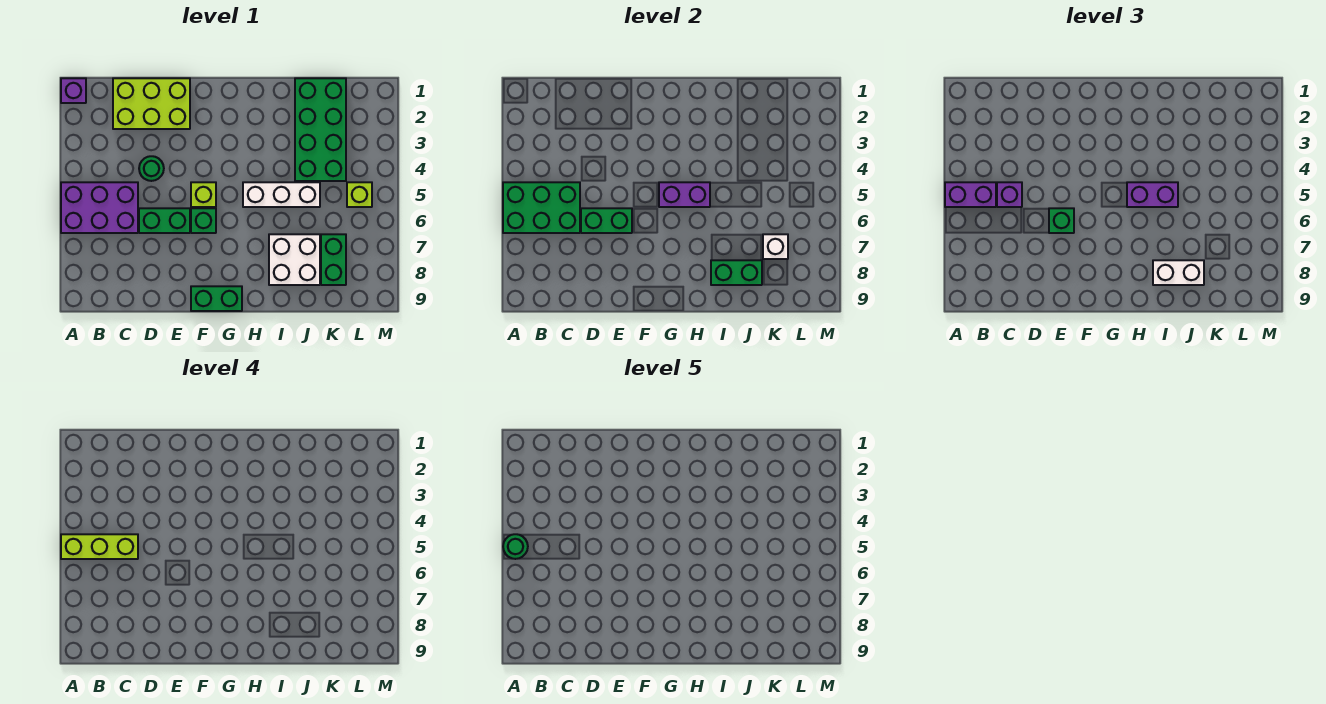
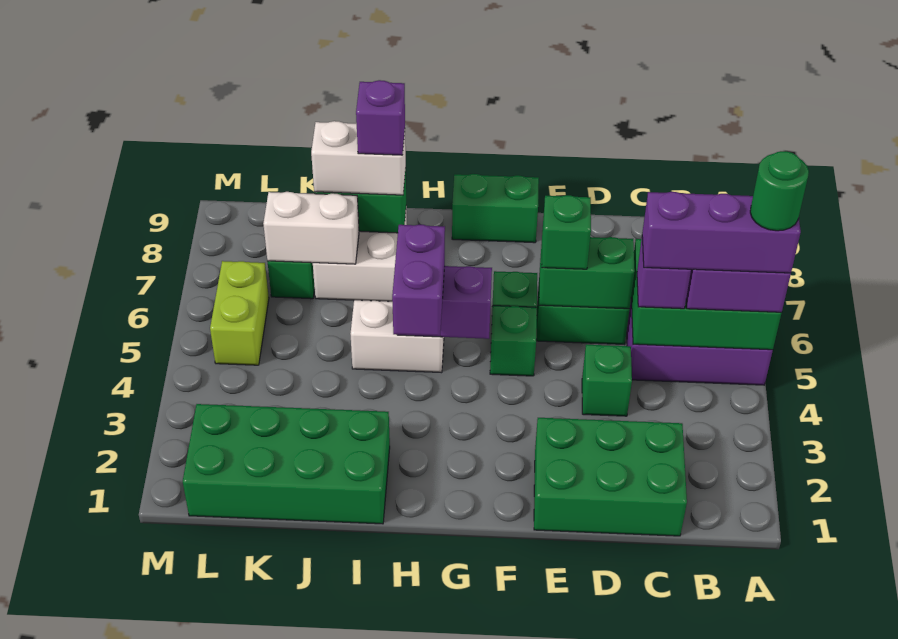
purple brick A1 level 1 -> purple brick I8 level 4
lime brick A5:C5 level 4 -> purple brick A5:C5 level 4
lime brick C1:E2 level 1 -> green brick C1:E2 level 1
green round brick D4 level 1 -> green brick D4 level 1
lime brick F5 level 1 -> green brick F5 level 1
white brick H5:J5 level 1 -> white brick H5:I5 level 1
purple brick H5:I5 level 3 -> purple brick H4:H5 level 3
green brick J1:K4 level 1 -> green brick I1:L2 level 1
white brick K7 level 2 -> white brick J7:K7 level 2
lime brick L5 level 1 -> lime brick L5:L6 level 1

